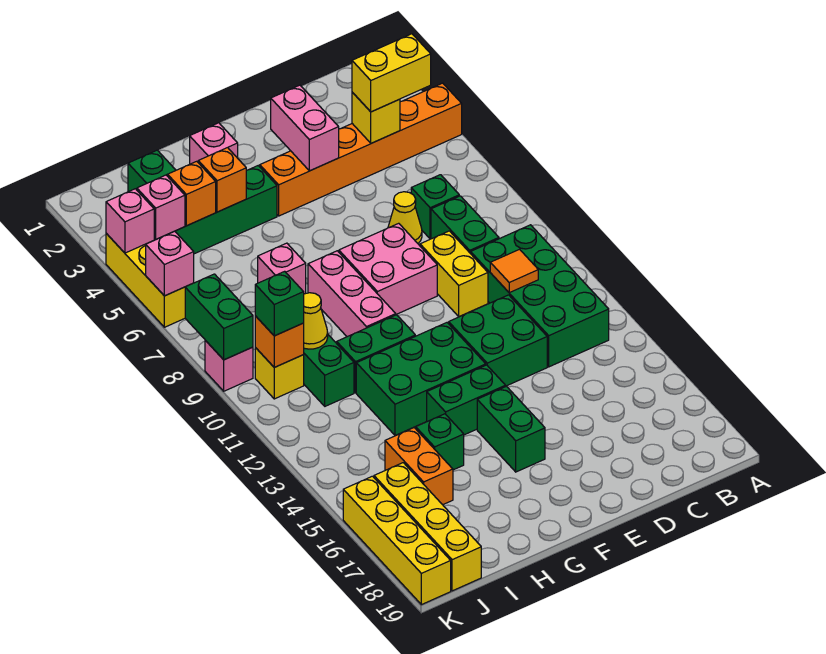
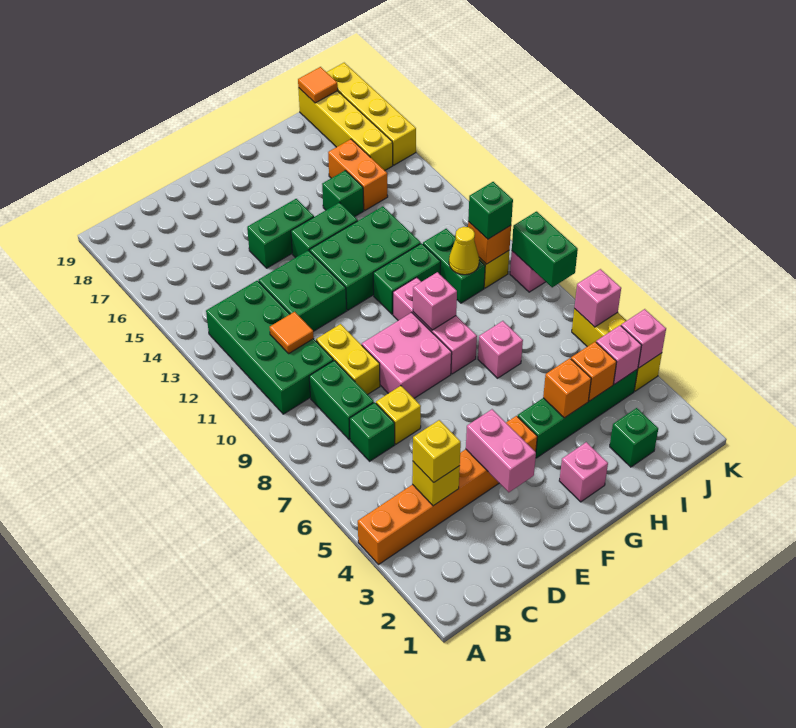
yellow brick B4:C4 level 3 -> yellow brick C4 level 3
yellow cone D7 level 1 -> yellow brick D7 level 1
green brick F15:F16 level 1 -> green brick E15:F15 level 1
none -> pink brick G9 level 2
none -> orange tile J19 level 2

